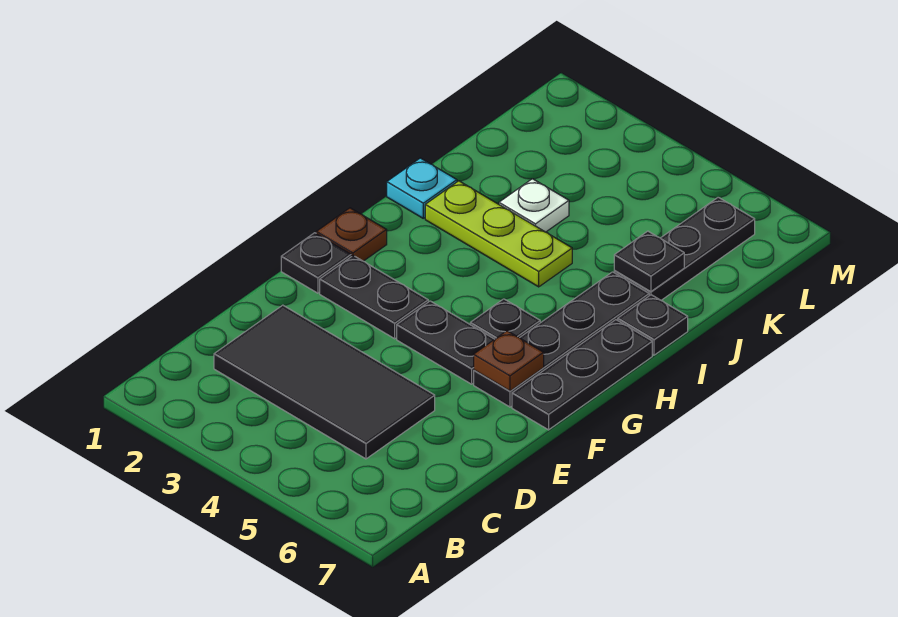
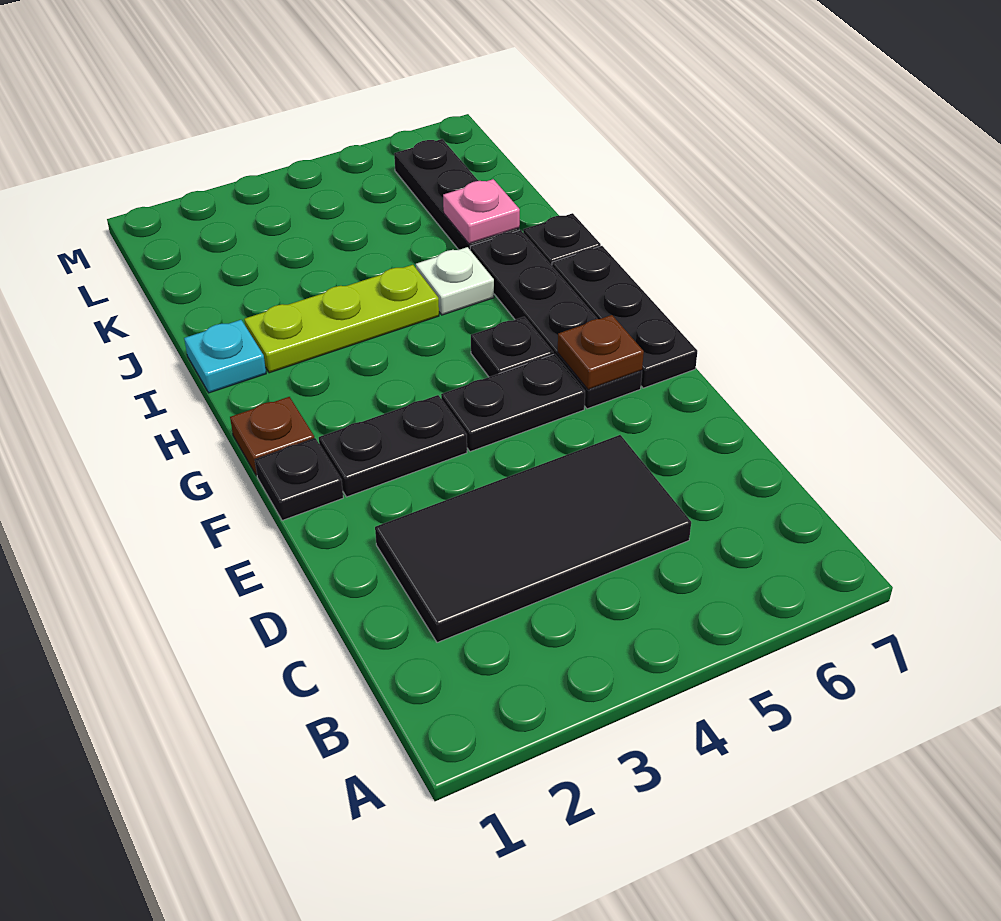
white plate J3 level 1 -> white plate I5 level 1
black plate J6 level 2 -> pink plate J6 level 2

